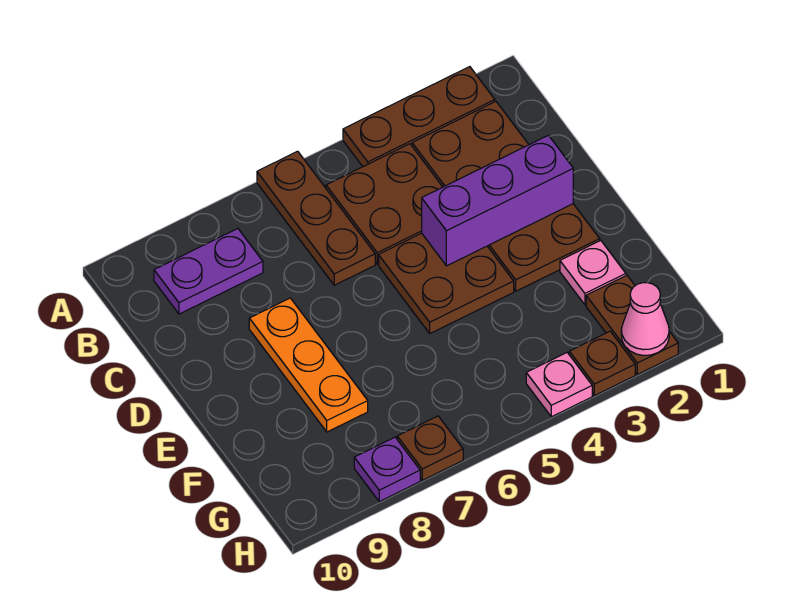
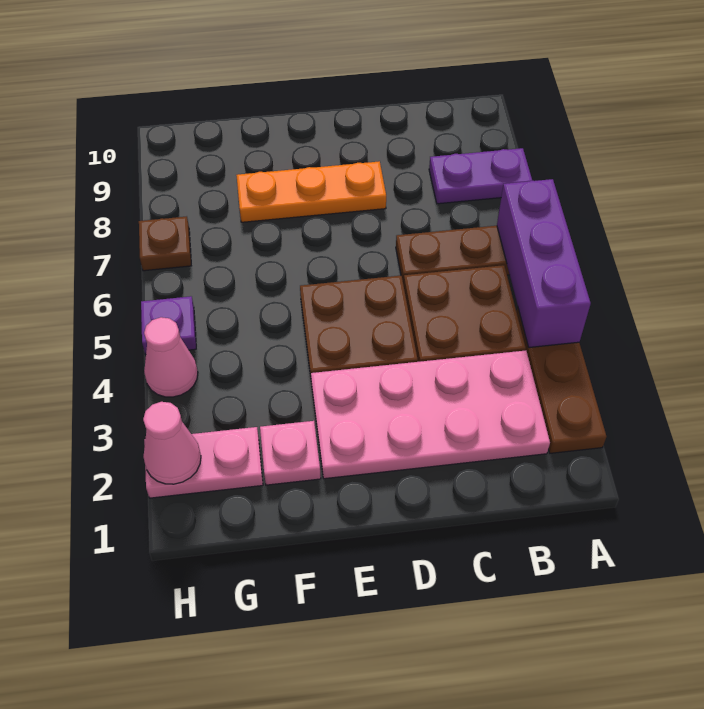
brown plate B2:E3 level 1 -> pink plate B2:E3 level 1
purple plate B8:B9 level 1 -> purple plate A8:B8 level 1
purple brick D2:D4 level 2 -> purple brick A4:A6 level 2
brown plate G2:H2 level 1 -> pink plate G2:H2 level 1
brown plate H3 level 1 -> none
pink plate H4 level 1 -> pink cone H4 level 1
purple plate H8 level 1 -> purple plate H5 level 1

